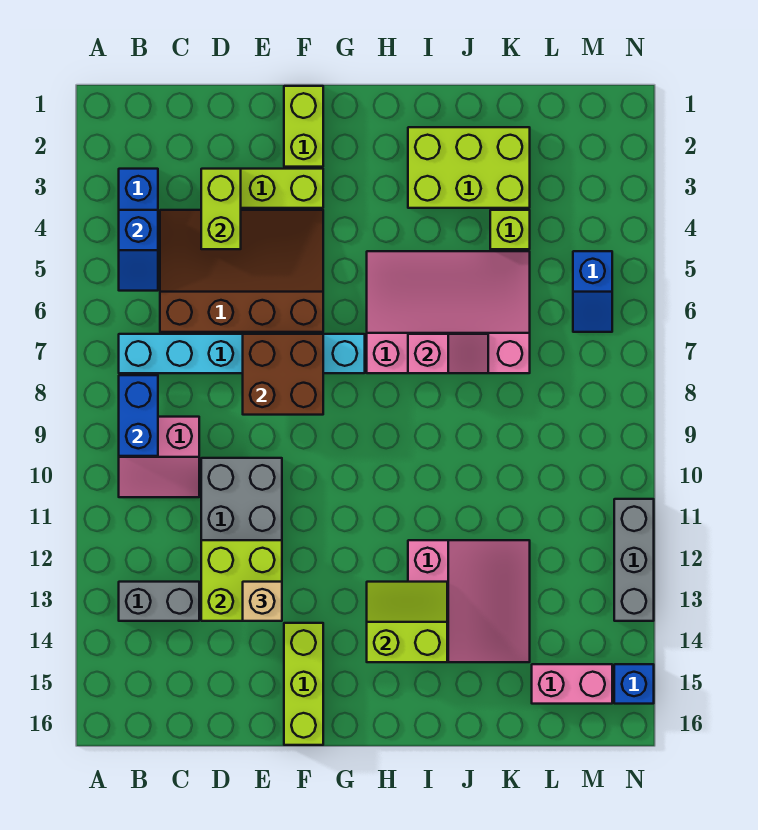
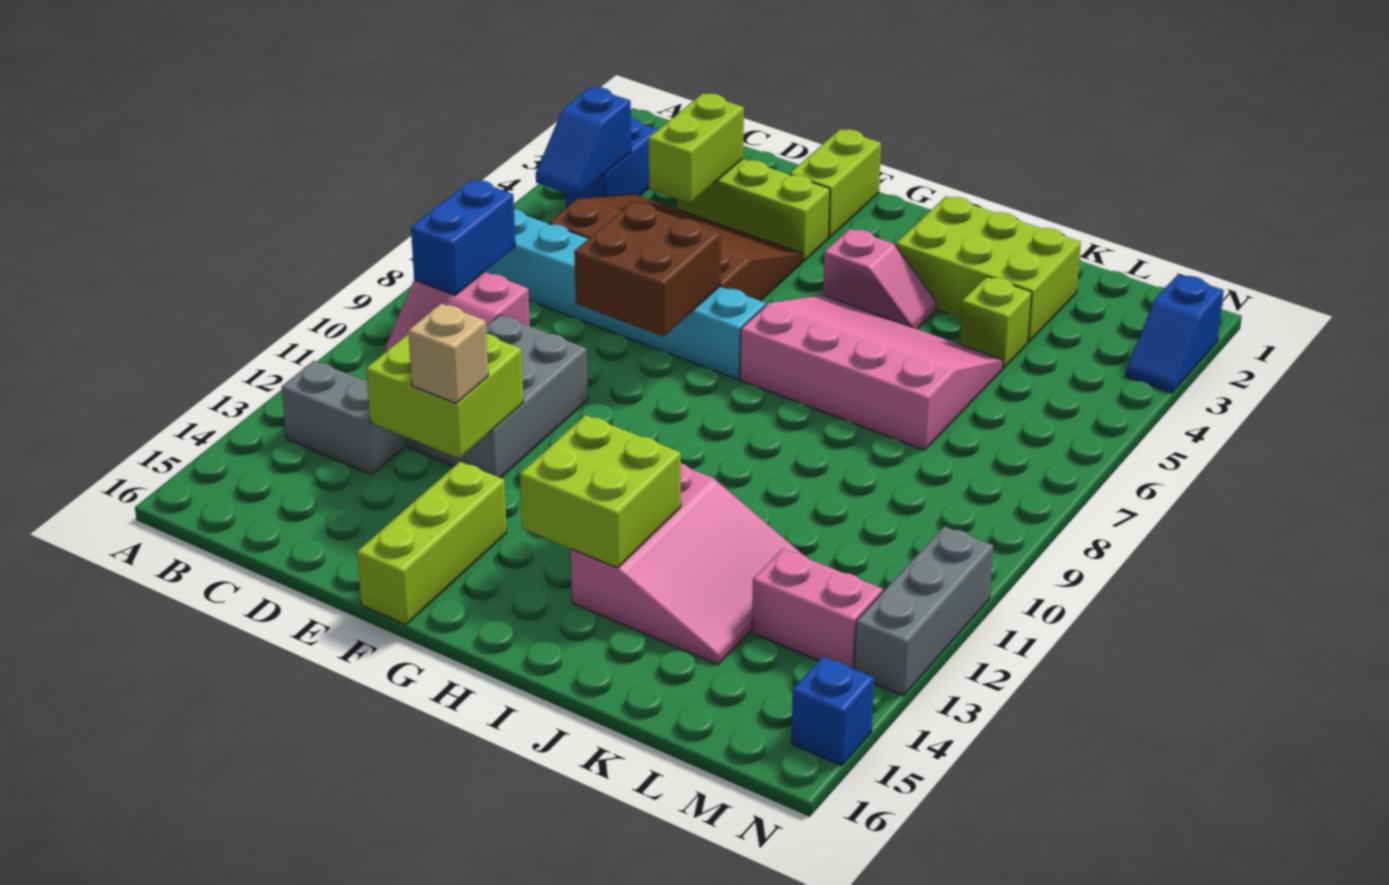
lime slope H13:I14 level 2 top 14 -> lime brick H13:I14 level 2
pink slope I7:J7 level 2 top I -> pink slope H4:I4 level 1 top H
pink brick L15:M15 level 1 -> pink brick L13:M13 level 1
blue slope M5:M6 level 1 top 5 -> blue slope N2:N3 level 1 top 2

